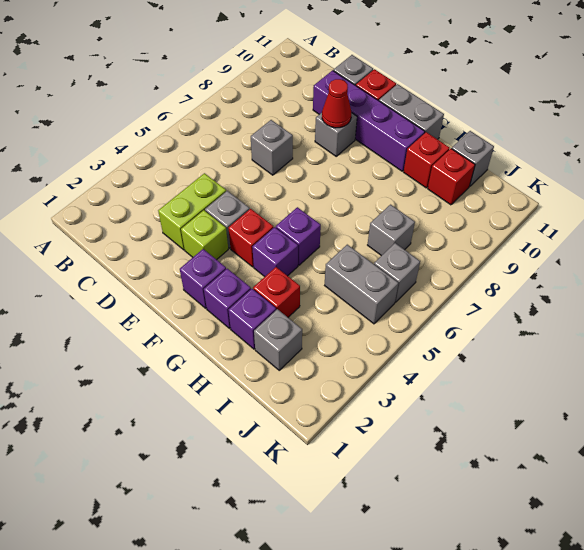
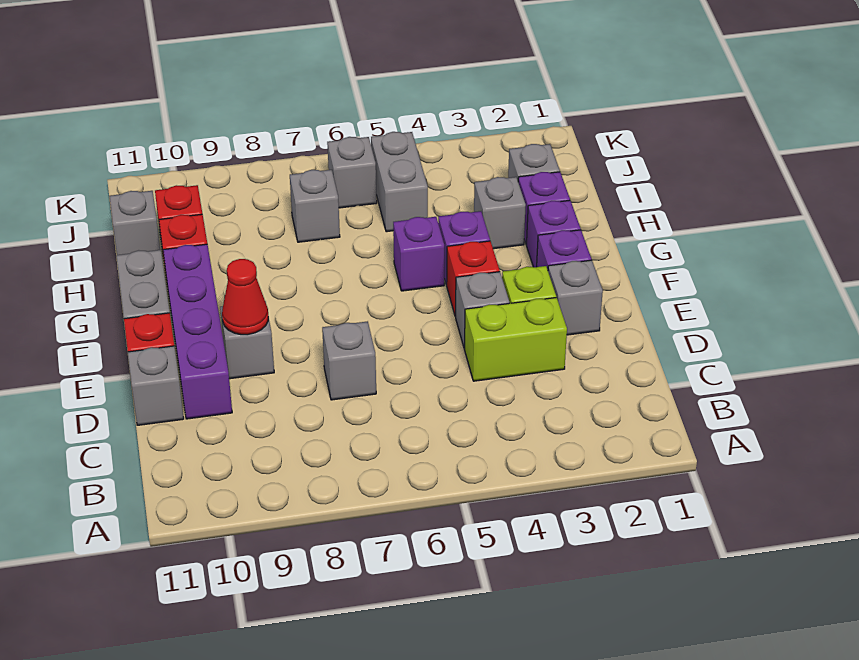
none -> grey brick E2 level 1
red brick H3 level 1 -> grey brick H3 level 1

